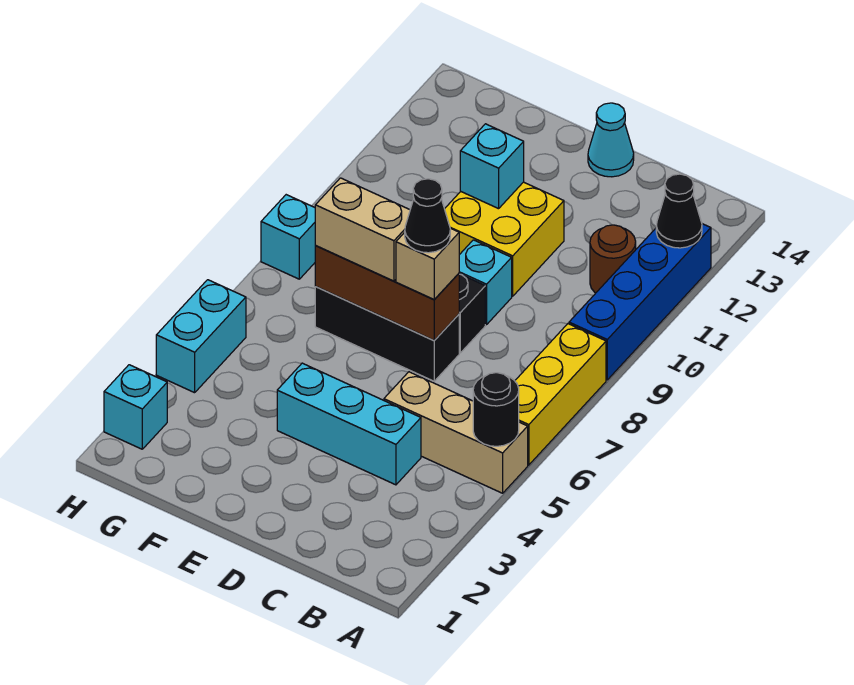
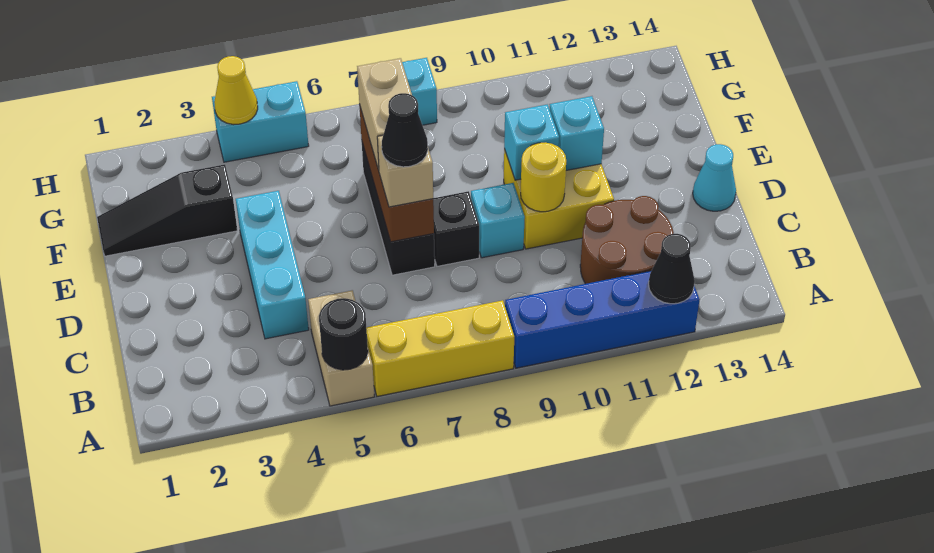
tan brick A5:C5 level 1 -> tan brick A5:B5 level 1
brown round brick B11 level 1 -> brown round brick B11:C12 level 1
none -> yellow round brick D10 level 2
none -> black slope F1:F3 level 1 top 3
cyan brick H2 level 1 -> cyan brick E10 level 2
none -> yellow cone H4 level 2

